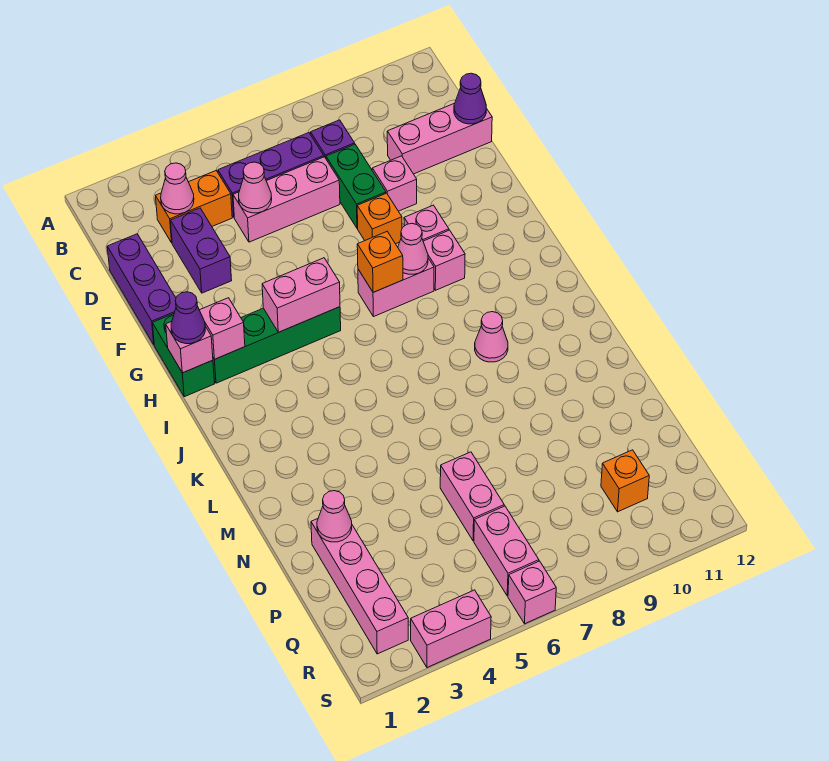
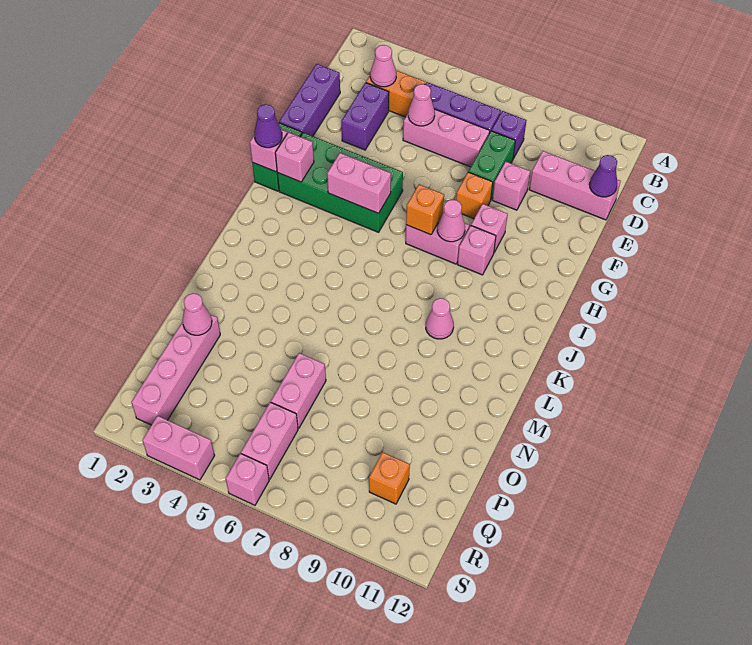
green brick H2:H5 level 1 -> green brick G2:H5 level 1

